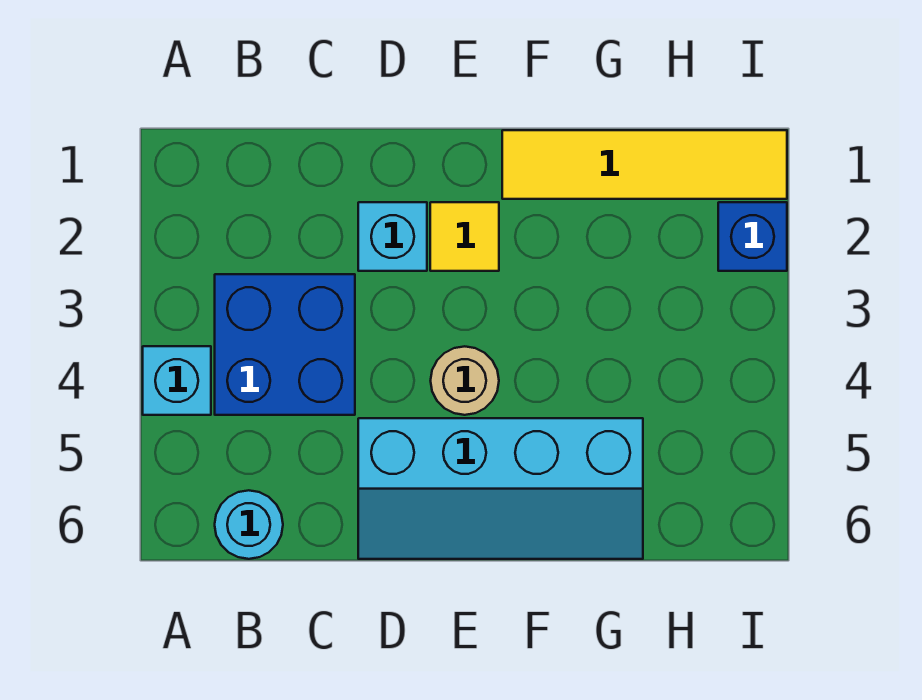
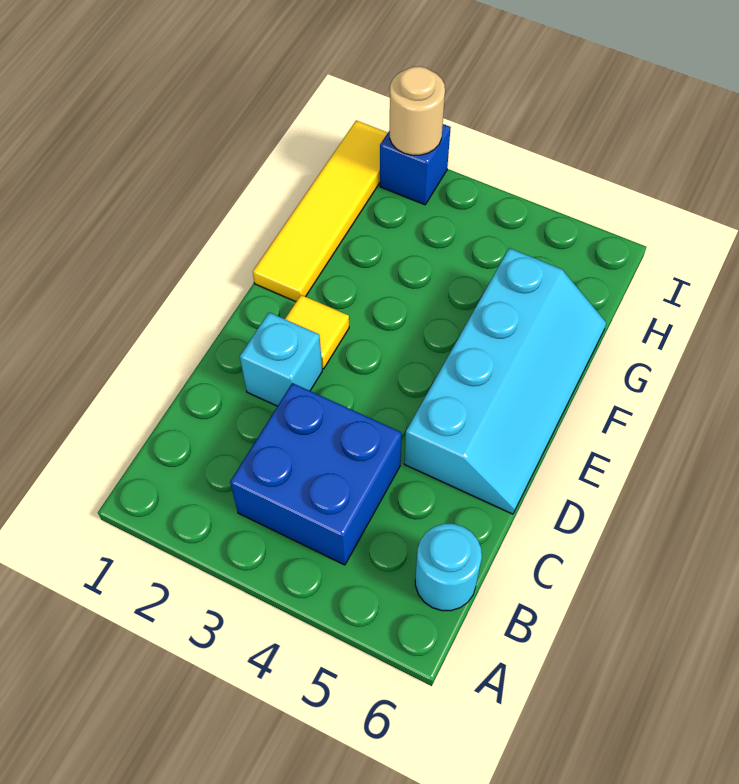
cyan brick A4 level 1 -> none
tan round brick E4 level 1 -> tan round brick I2 level 2

